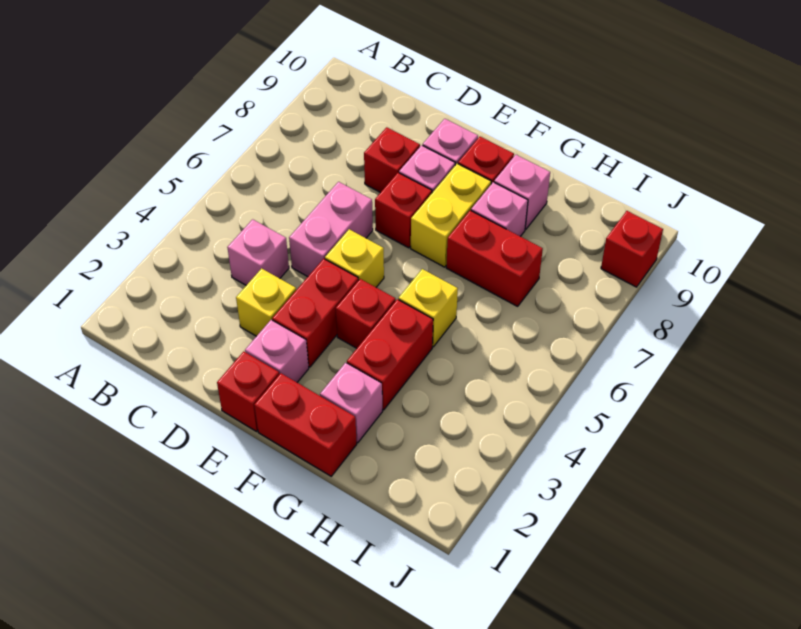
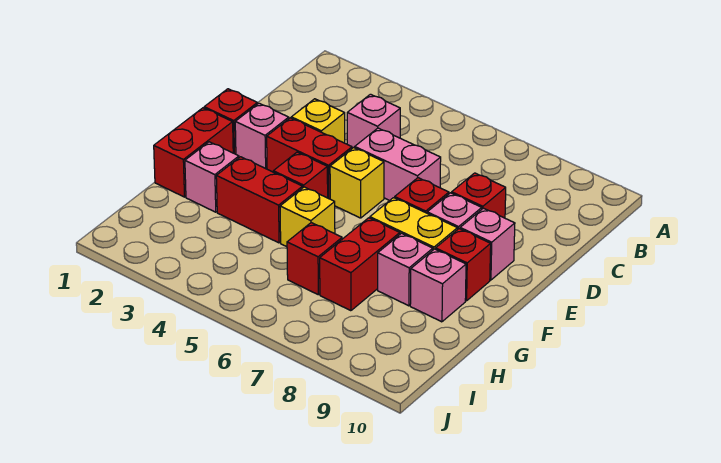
red brick J9 level 1 -> red brick H6 level 1

